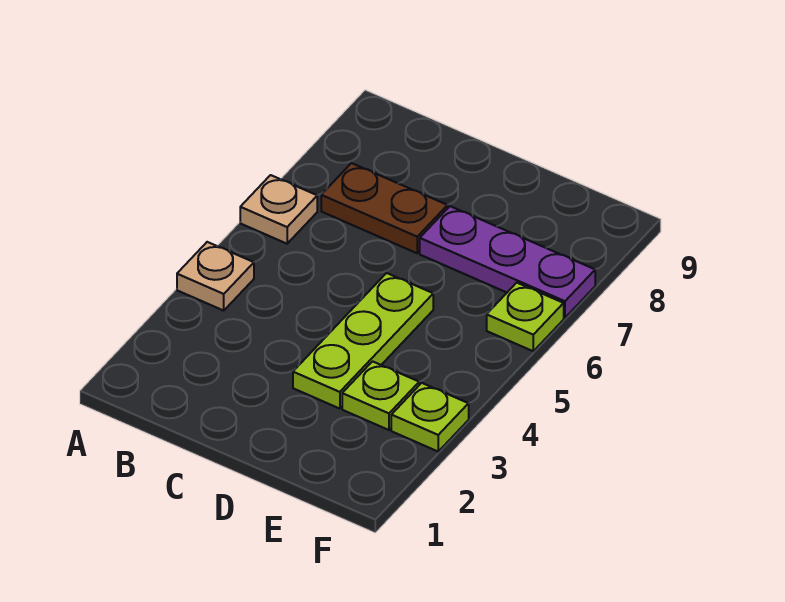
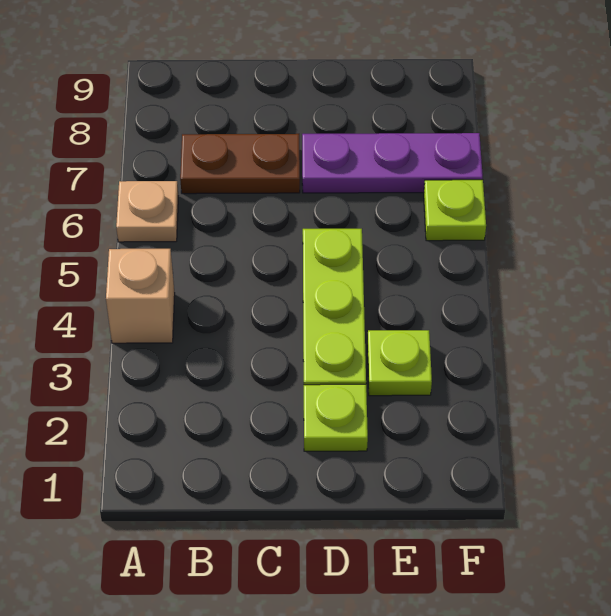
tan plate A4 level 1 -> tan brick A4 level 1
lime plate F3 level 1 -> lime plate D2 level 1

